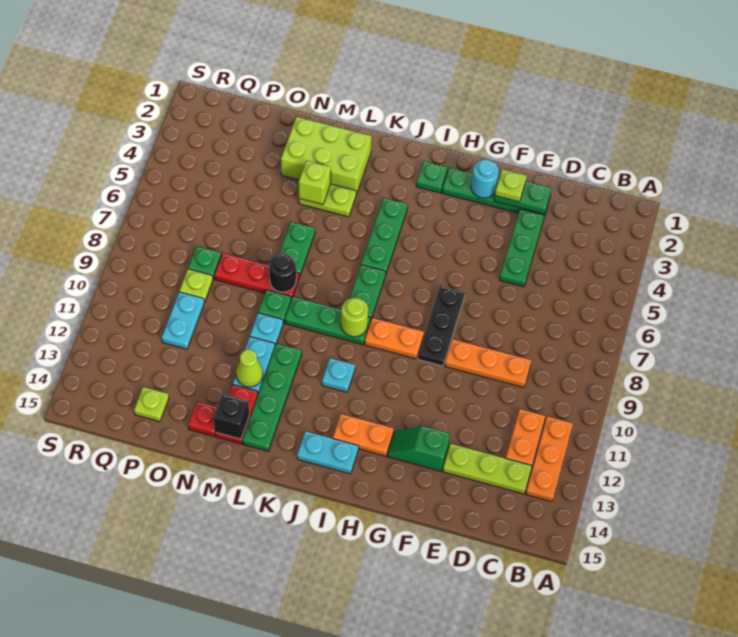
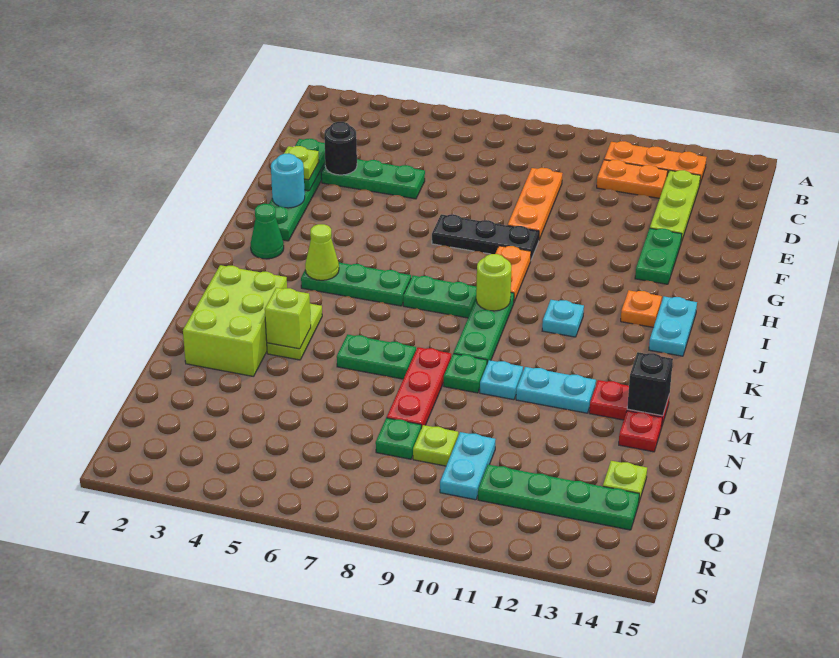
green slope F13:G13 level 1 top F -> green plate F13:G13 level 1
orange plate H13:I13 level 1 -> orange plate I13 level 1
green plate I2 level 1 -> green cone I2 level 1
green plate L11:L14 level 1 -> green plate Q11:Q14 level 1
black round brick M8 level 2 -> black round brick E3 level 2
lime cone M12 level 2 -> lime cone J4 level 2
cyan plate P10:P11 level 1 -> cyan plate P10:Q10 level 1

